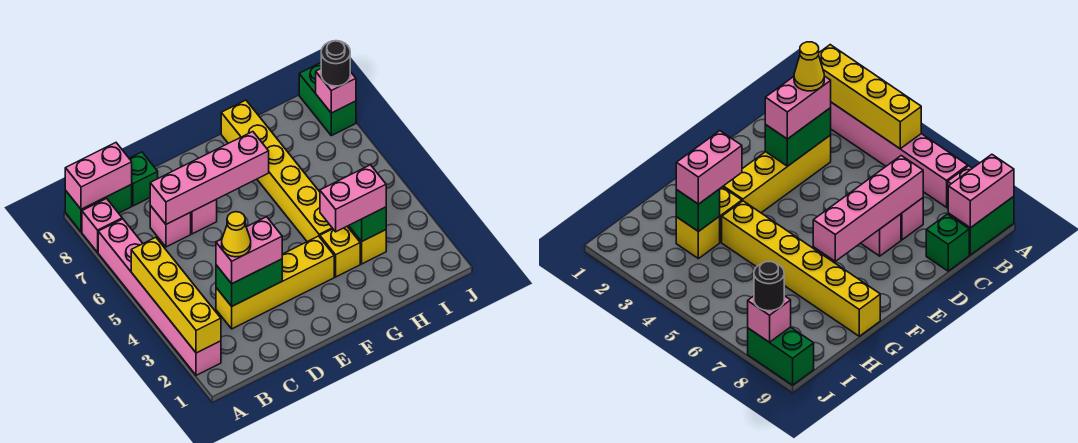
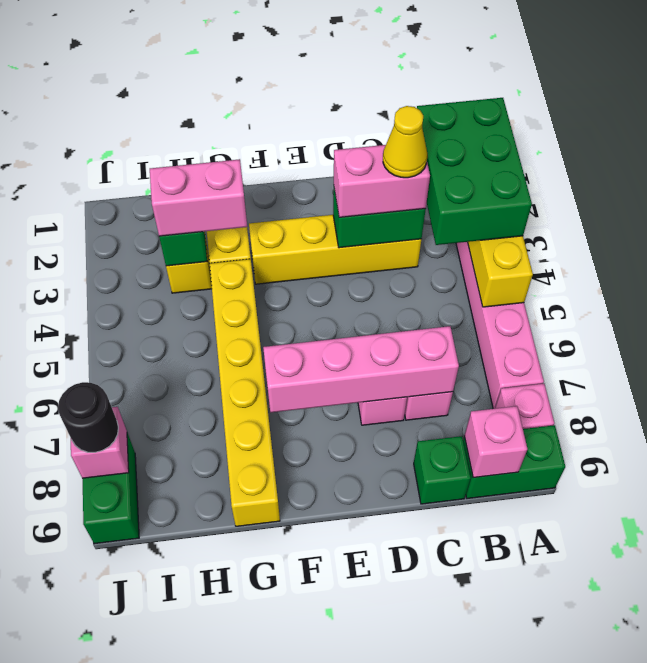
none -> green brick A2:B4 level 3
pink brick A9:B9 level 2 -> pink brick B9 level 2

